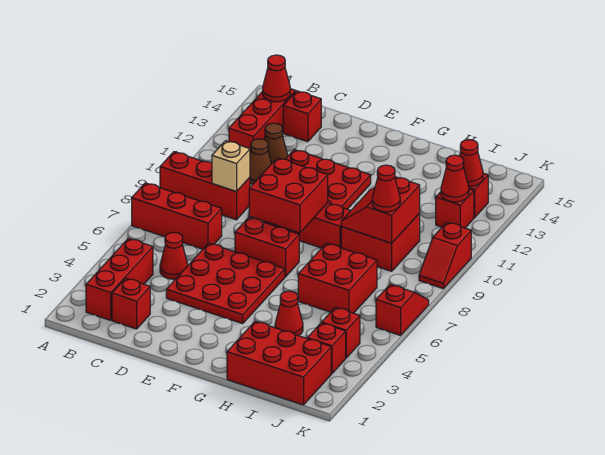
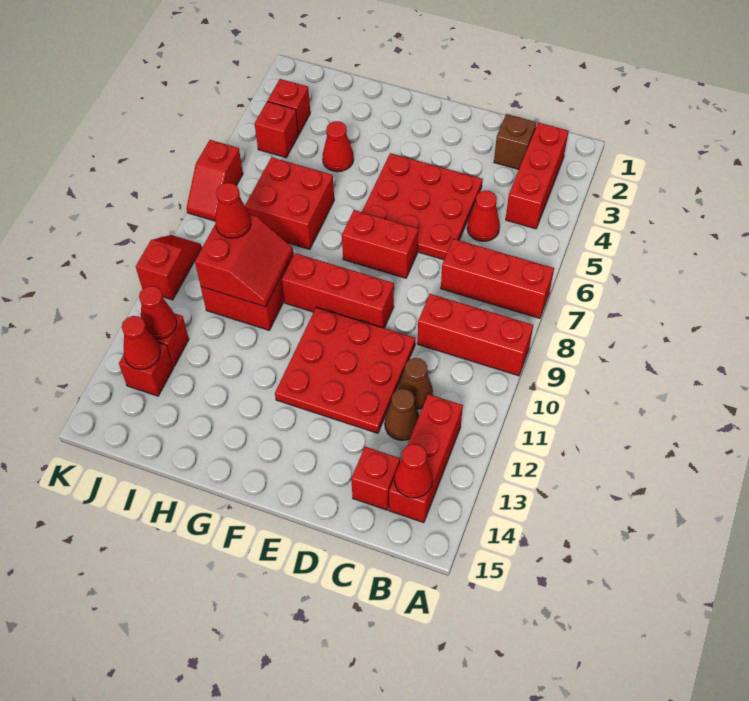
red brick C2 level 1 -> brown brick C2 level 1
tan brick C9 level 2 -> none
red brick E8:F9 level 2 -> none
red brick H1:J2 level 1 -> none

